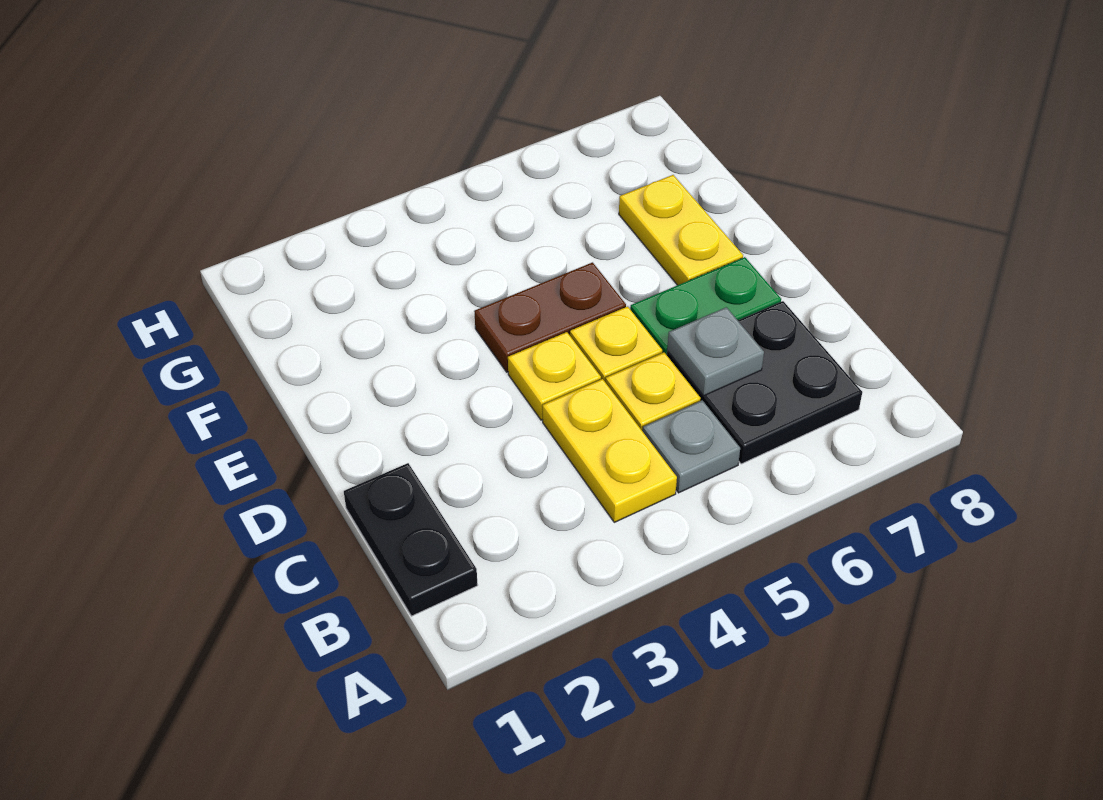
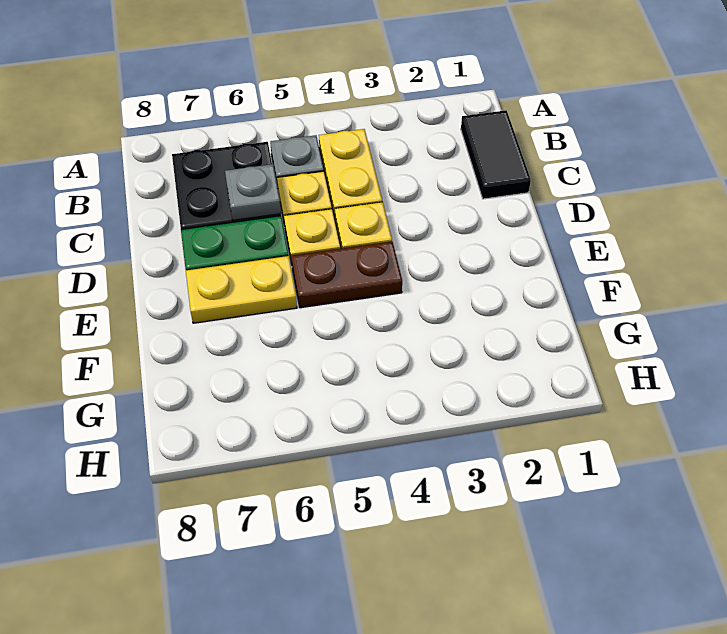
black plate B1:C1 level 1 -> black tile B1:C1 level 1
yellow plate E7:F7 level 1 -> yellow plate E6:E7 level 1

